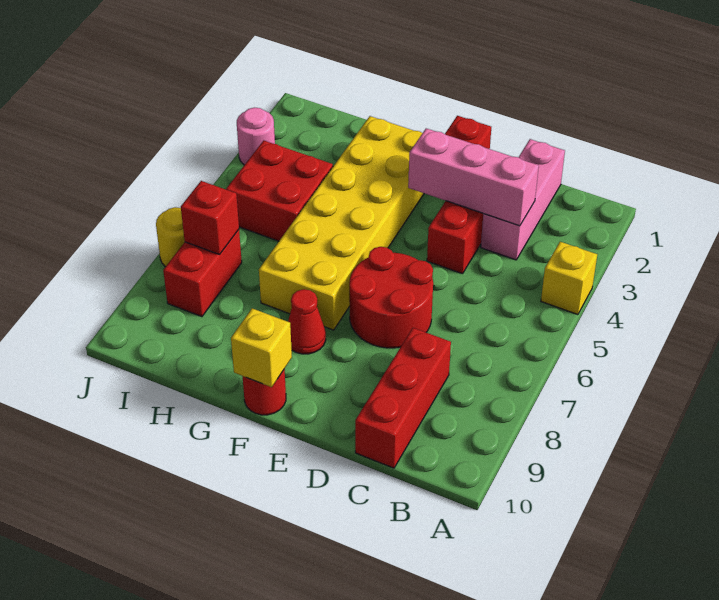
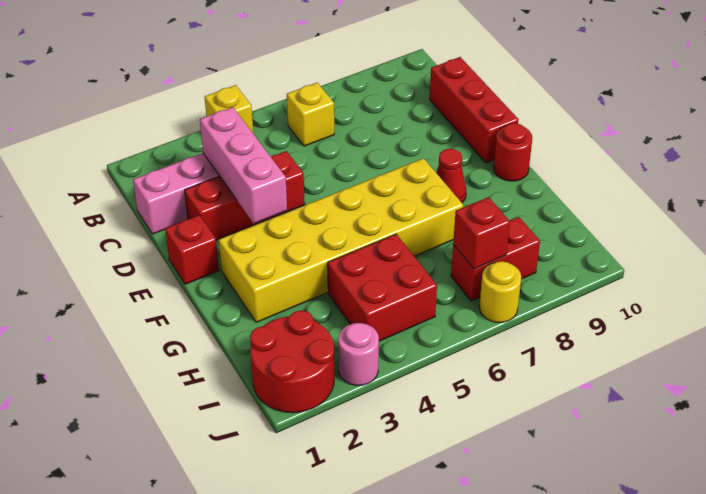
red brick C8:C10 level 1 -> red brick C10:E10 level 1
red round brick D6:E7 level 1 -> red round brick I1:J2 level 1
yellow brick F10 level 2 -> yellow brick B6 level 1

